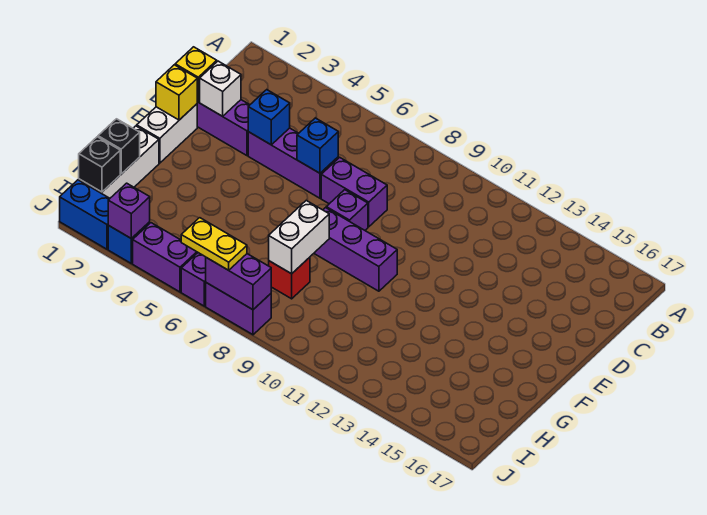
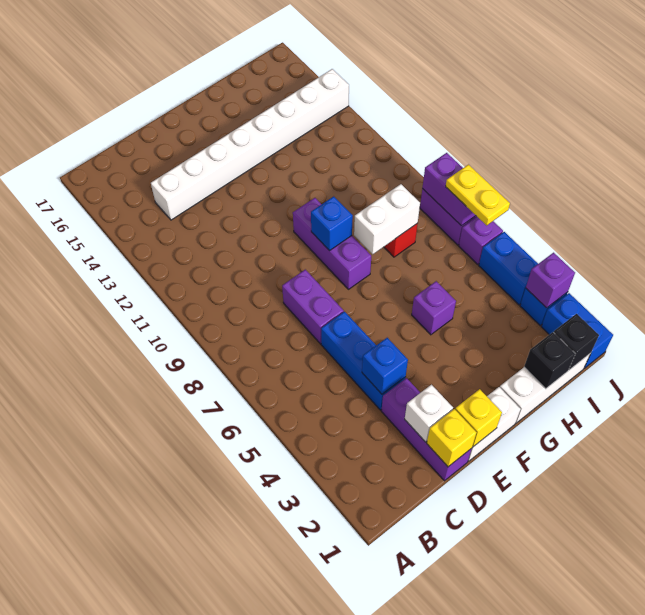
none -> white brick C14:J14 level 1
purple brick D4:D6 level 1 -> blue brick D4:D6 level 1
blue brick D6 level 2 -> blue brick F9 level 2
purple brick E8 level 1 -> purple brick G5 level 1
purple brick J4:J5 level 1 -> blue brick J4:J5 level 1

